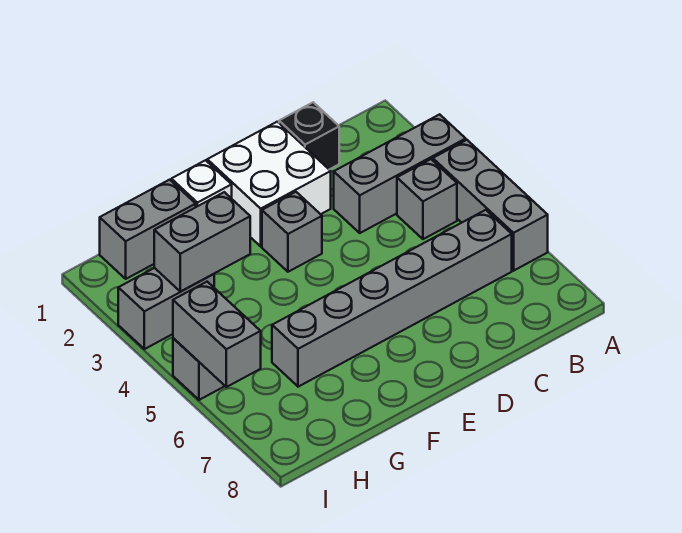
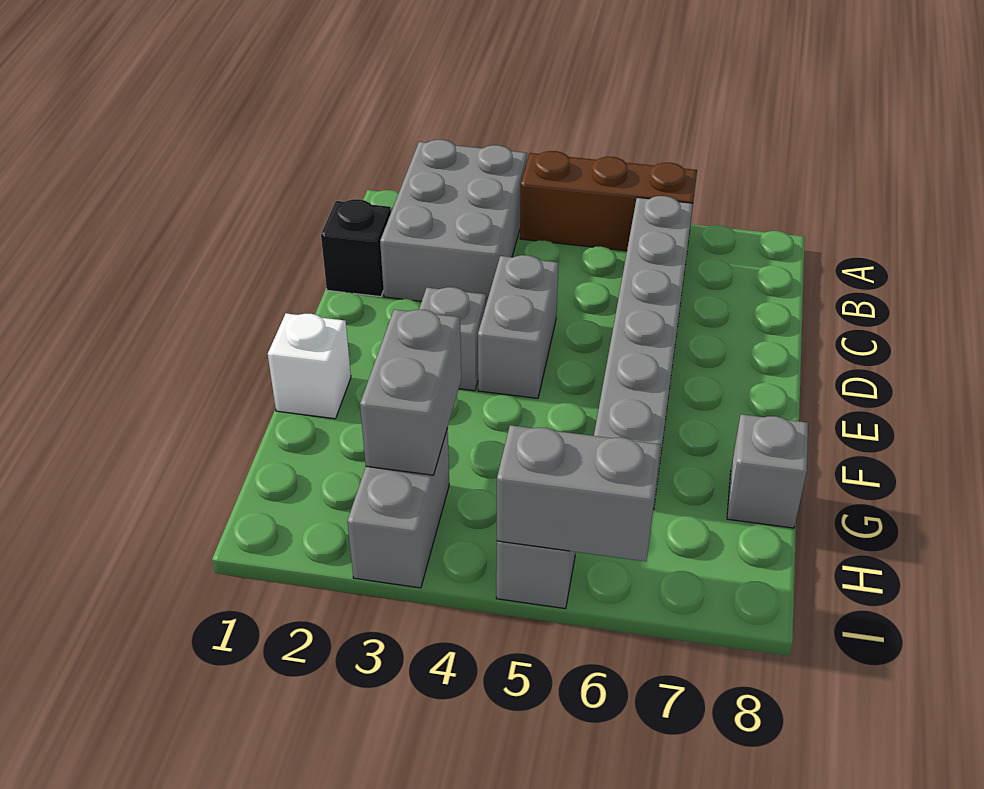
grey brick A3:C3 level 1 -> grey brick A2:C3 level 1
grey brick A4:A6 level 1 -> brown brick A4:A6 level 1
grey brick B4 level 1 -> grey brick G8 level 1
white brick D1:E2 level 1 -> none
grey brick G1:H1 level 1 -> grey brick D4:E4 level 1

